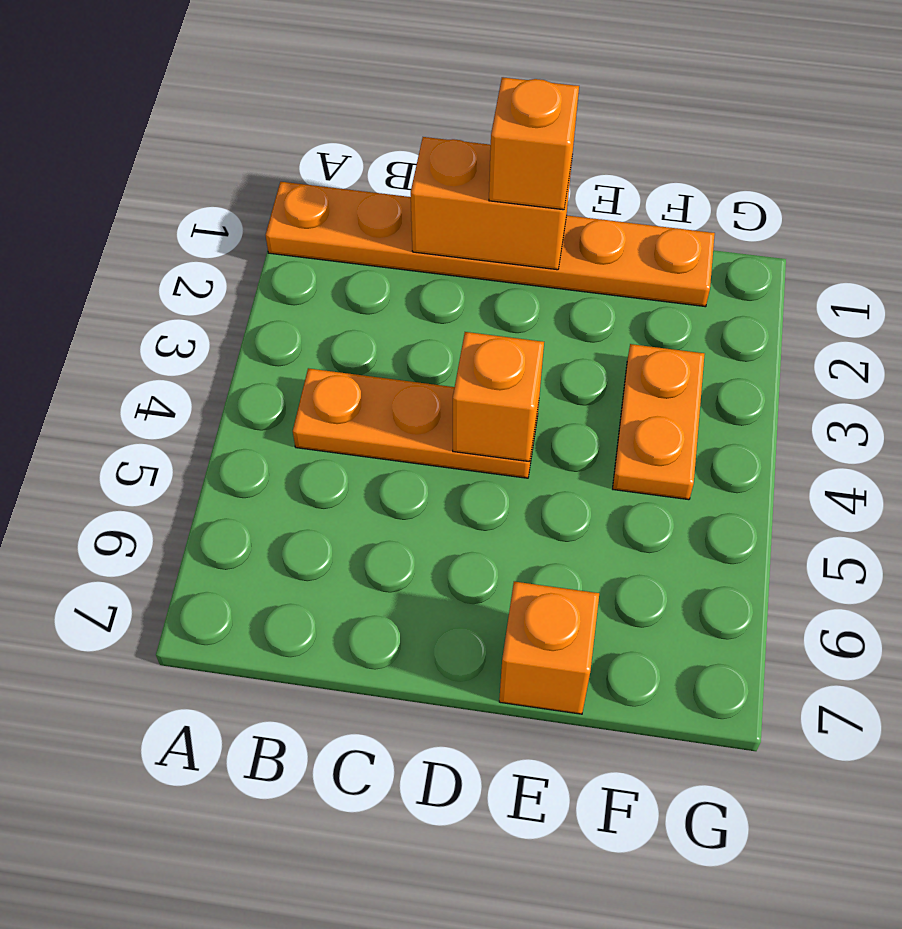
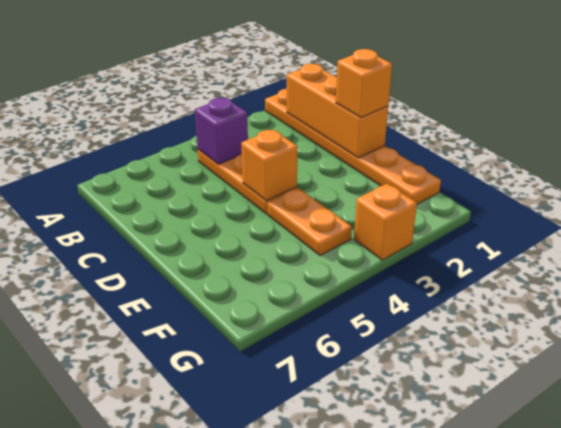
none -> purple brick B4 level 2
orange brick C1:D1 level 2 -> orange brick B1:D1 level 2
orange brick E7 level 1 -> orange brick G3 level 1
orange plate F3:F4 level 1 -> orange plate E4:F4 level 1

